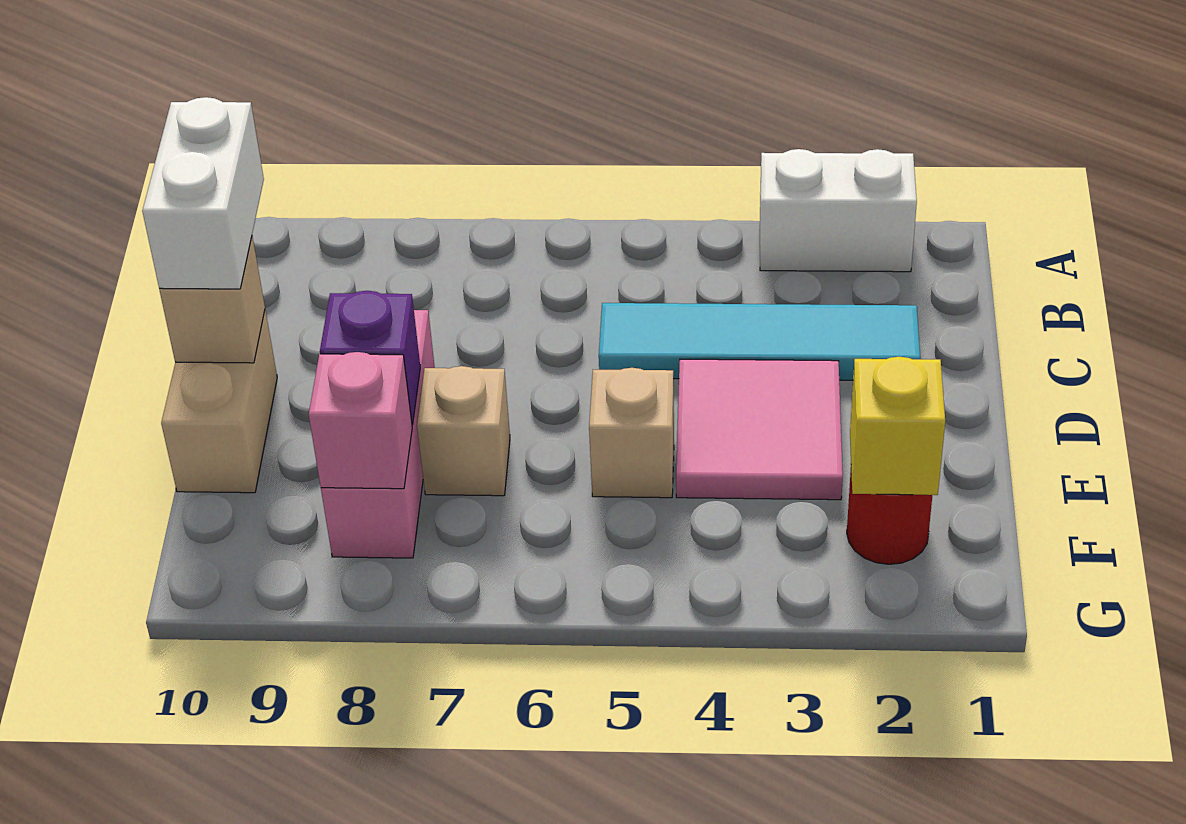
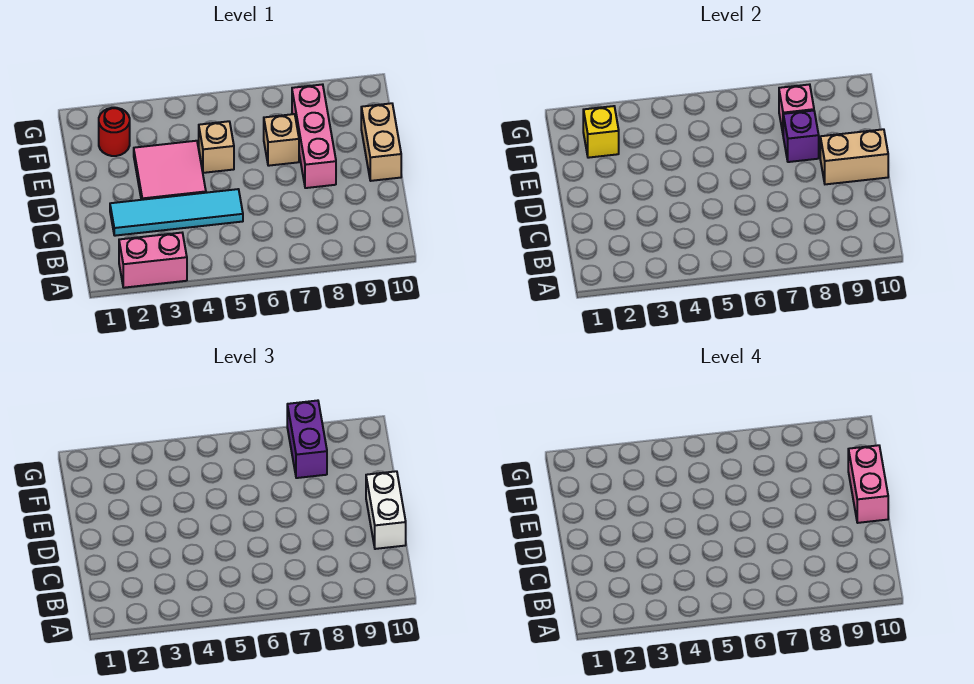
white brick A2:A3 level 1 -> pink brick A2:A3 level 1
tan brick D10 level 2 -> tan brick D9:D10 level 2
none -> pink brick D10:E10 level 4
none -> purple brick F8:G8 level 3

